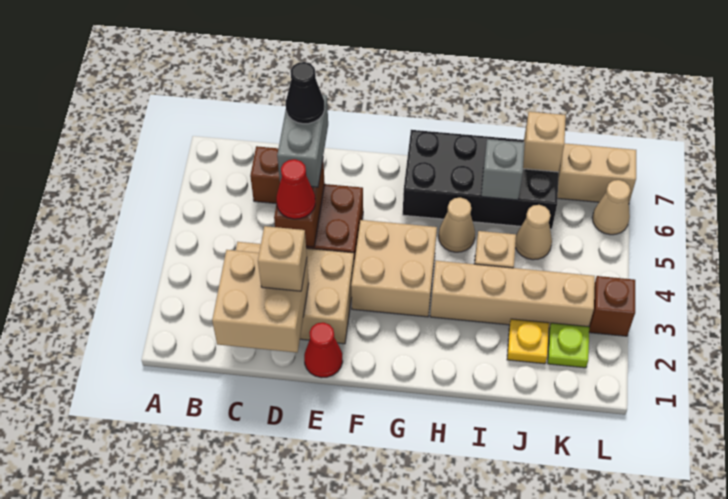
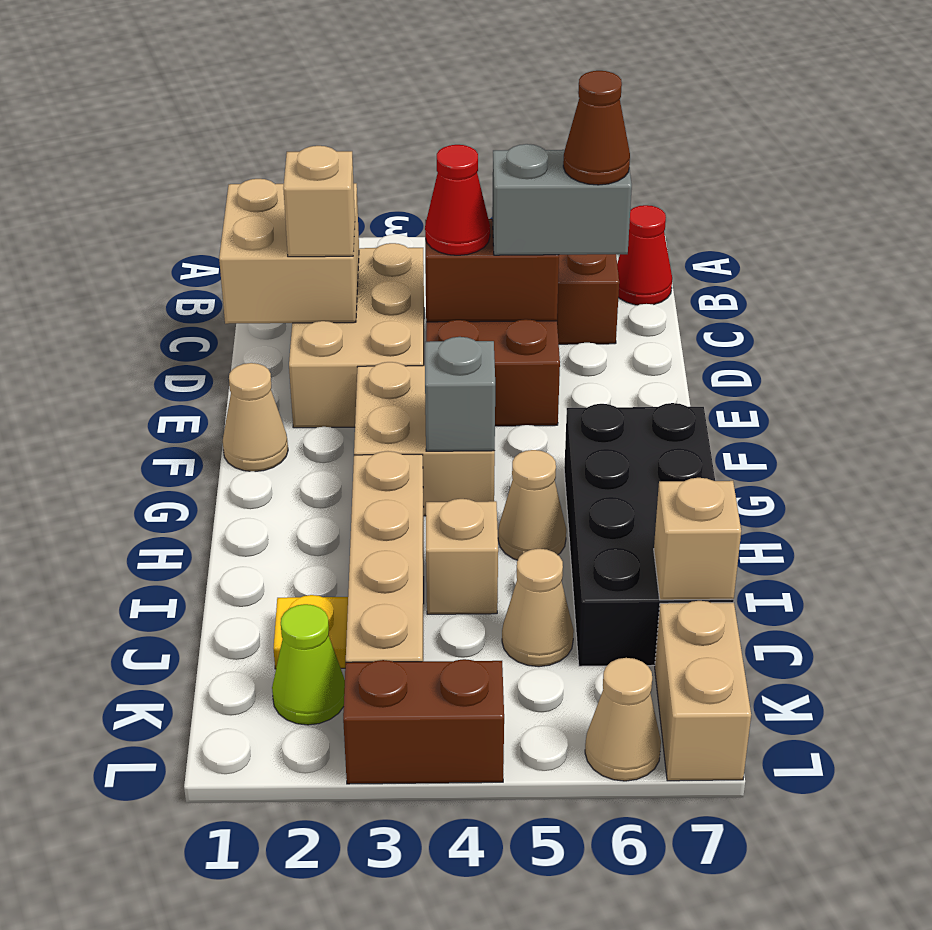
black cone D6 level 4 -> brown cone D6 level 4
red cone E1 level 1 -> red cone B7 level 1
none -> tan cone F1 level 1
grey brick I6 level 2 -> grey brick G4 level 2
lime plate K2 level 1 -> lime cone K2 level 1
brown brick L3 level 1 -> brown brick L3:L4 level 1

